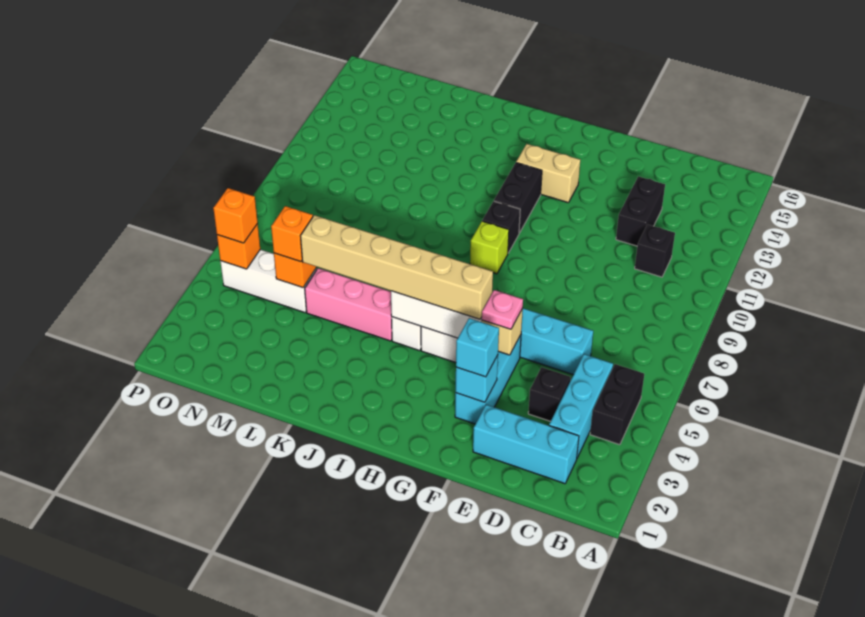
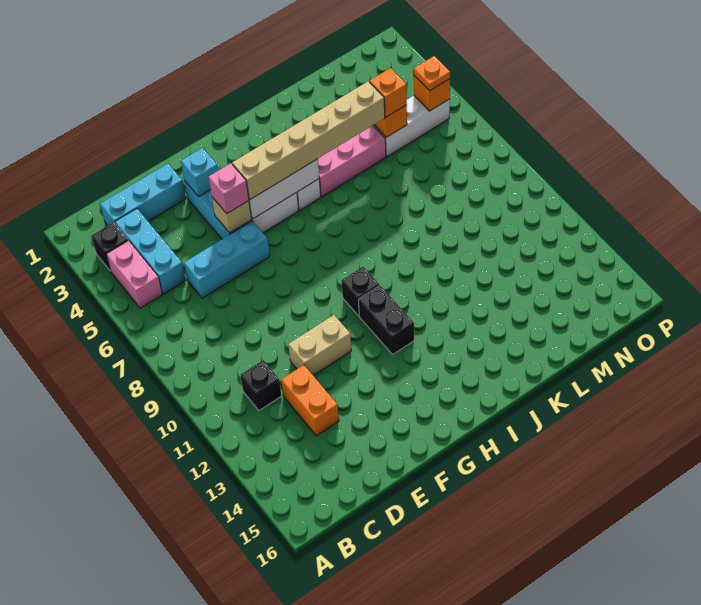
black brick B4:B5 level 1 -> pink brick B4:B5 level 1
black brick D4 level 1 -> black brick B3 level 1
black brick D12:D13 level 1 -> orange brick D12:D13 level 1
cyan brick F3 level 3 -> none
pink plate F5 level 3 -> pink brick F5 level 3
tan brick G13:H13 level 1 -> tan brick E11:F11 level 1
lime brick H9 level 1 -> none
orange brick O5 level 3 -> orange plate O5 level 3

